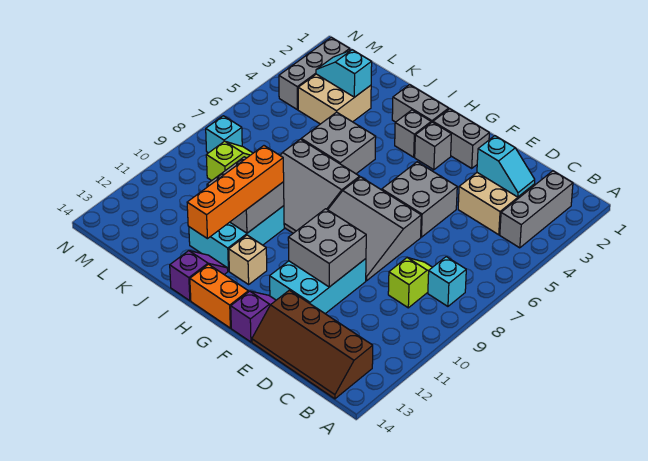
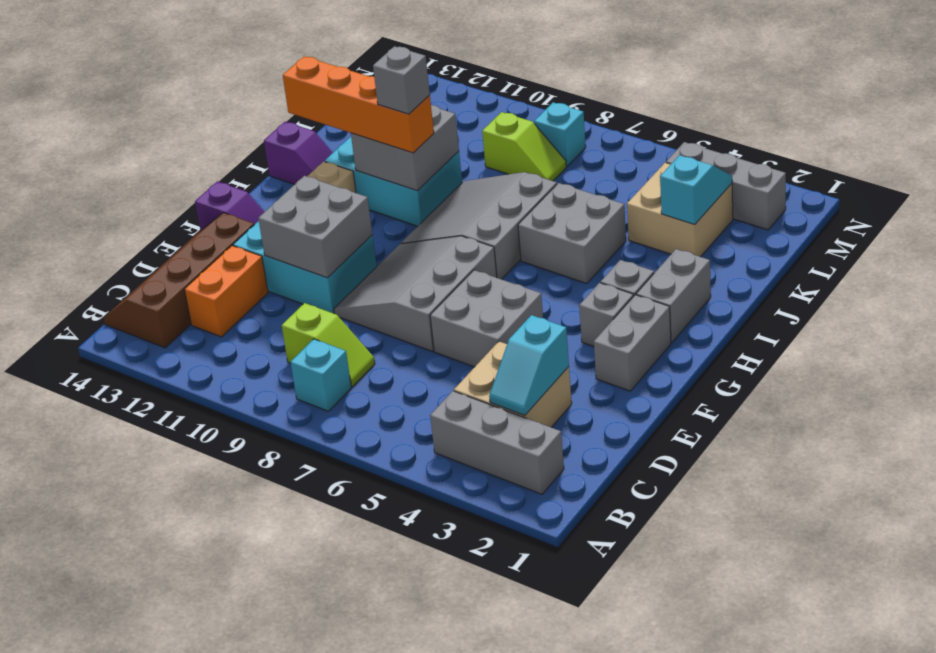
orange brick G14:H14 level 1 -> orange brick C12:D12 level 1
none -> grey brick I10 level 4

